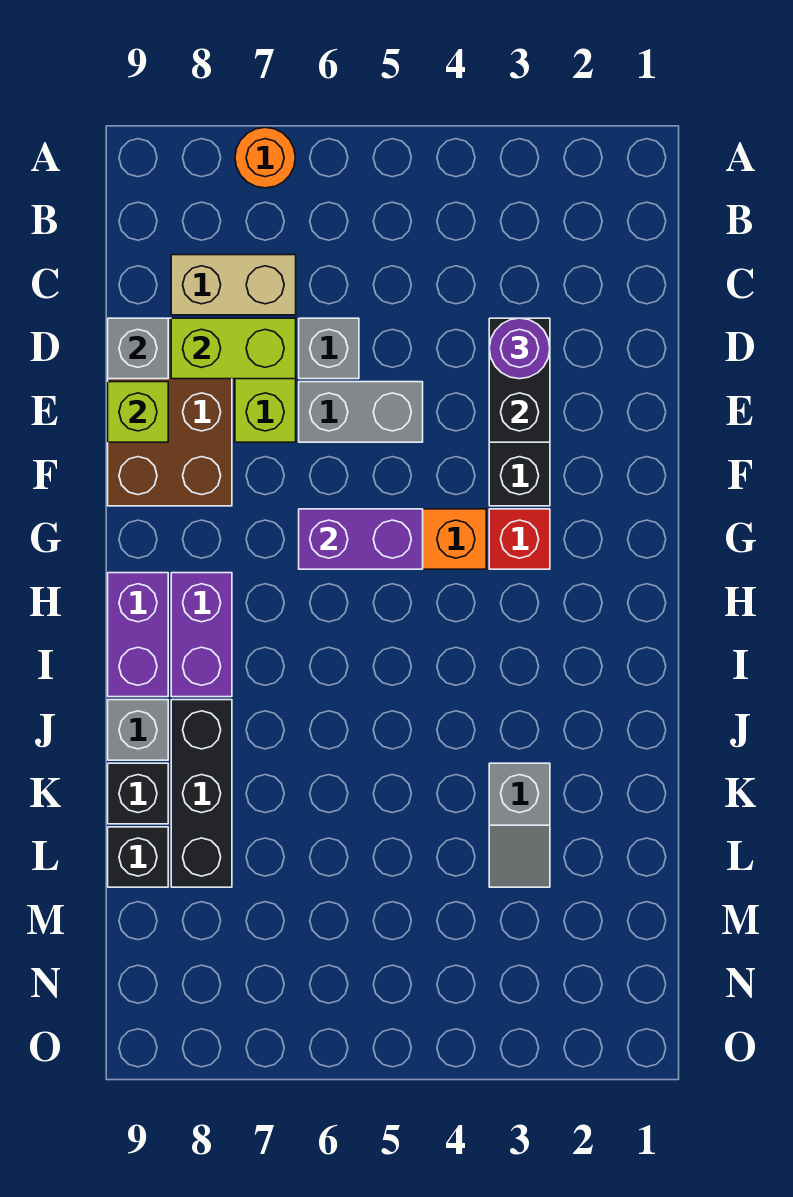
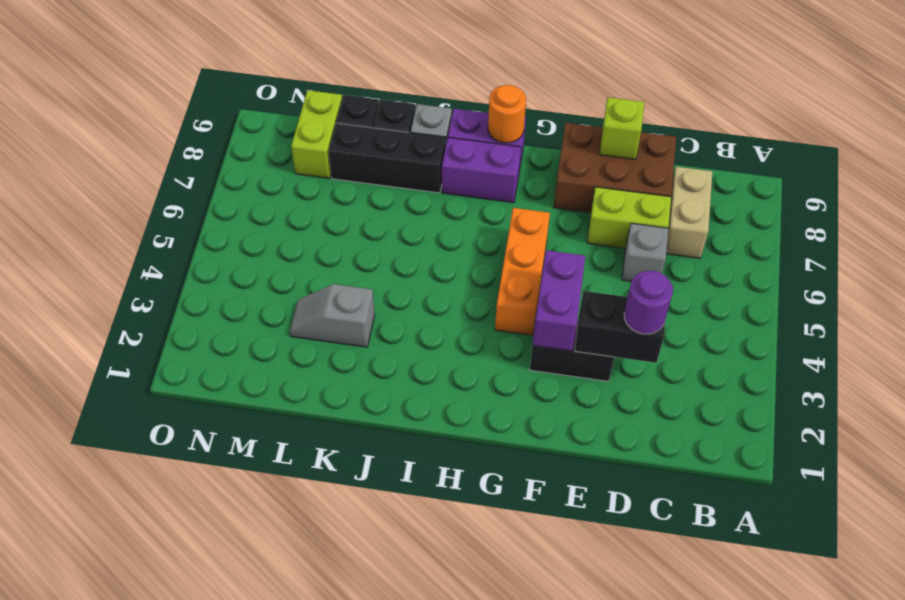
orange round brick A7 level 1 -> orange round brick H9 level 2
lime brick D7:D8 level 2 -> lime brick M8:M9 level 1
grey brick D9 level 2 -> none
grey brick E5:E6 level 1 -> none
red brick G3 level 1 -> none
purple brick G5:G6 level 2 -> purple brick F3:F4 level 2

